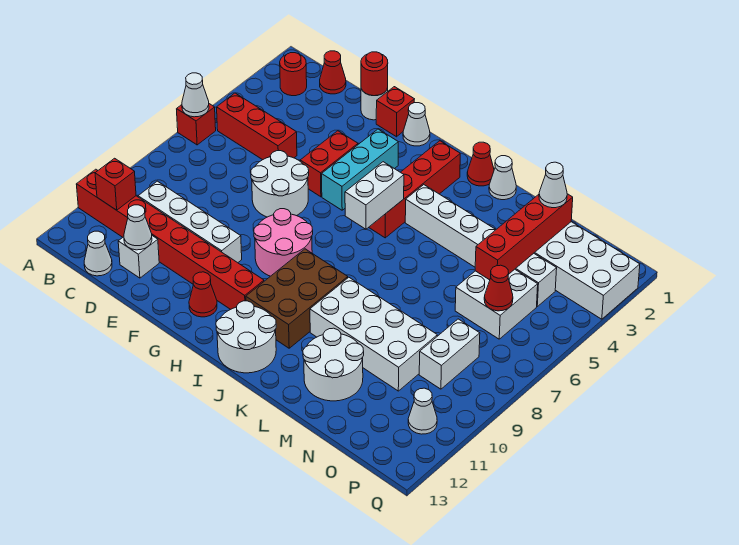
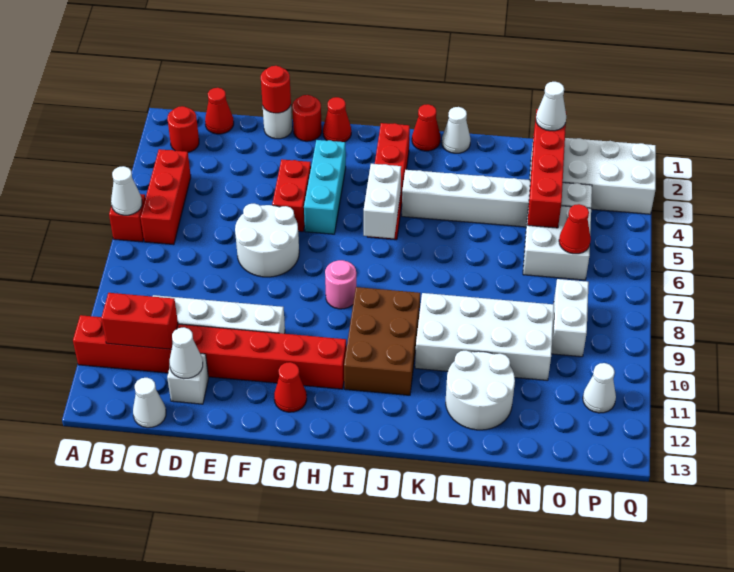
red brick B5:D5 level 1 -> red brick B4:B6 level 1
red brick B11 level 2 -> red brick B11:C11 level 2
red brick F1 level 1 -> red round brick F1 level 1
white cone G1 level 1 -> red cone G1 level 1
pink round brick G8:H9 level 1 -> pink round brick H8 level 1
white round brick I12:J13 level 1 -> none

